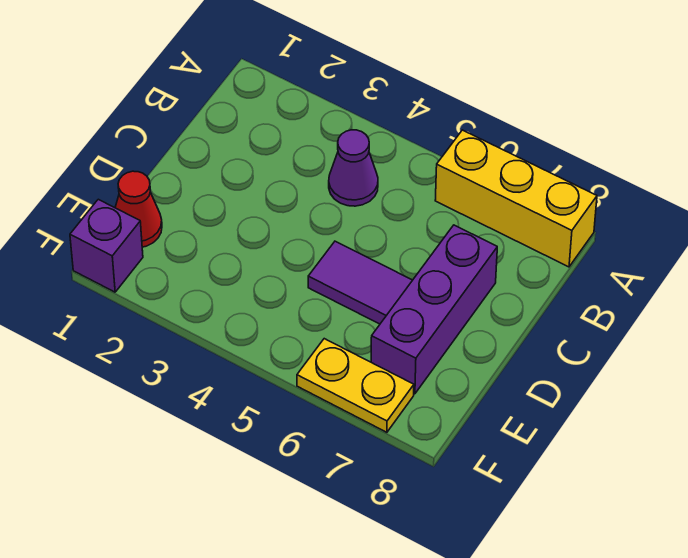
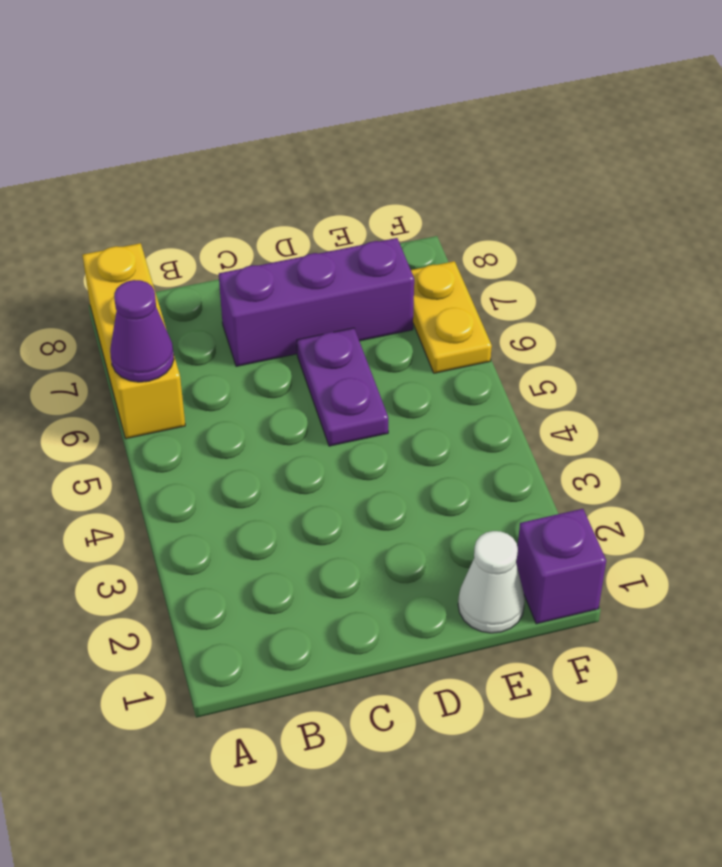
purple cone B4 level 1 -> purple cone A6 level 2
purple tile D5:D6 level 1 -> purple plate D5:D6 level 1
red cone E1 level 1 -> white cone E1 level 1

